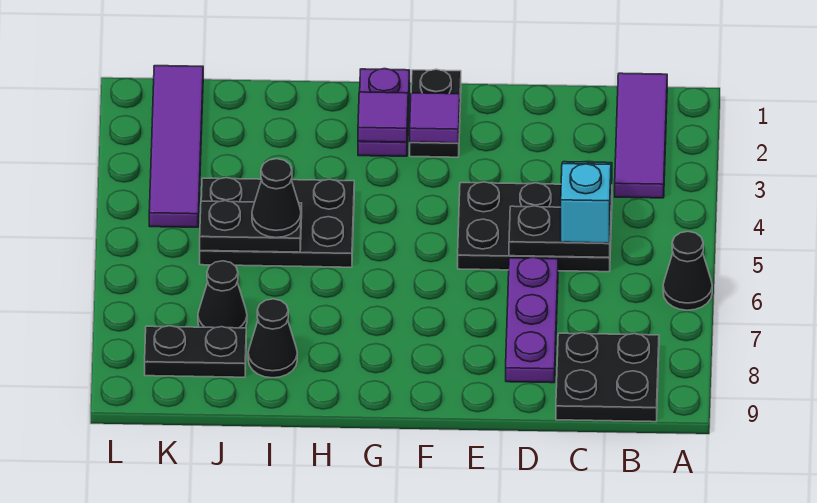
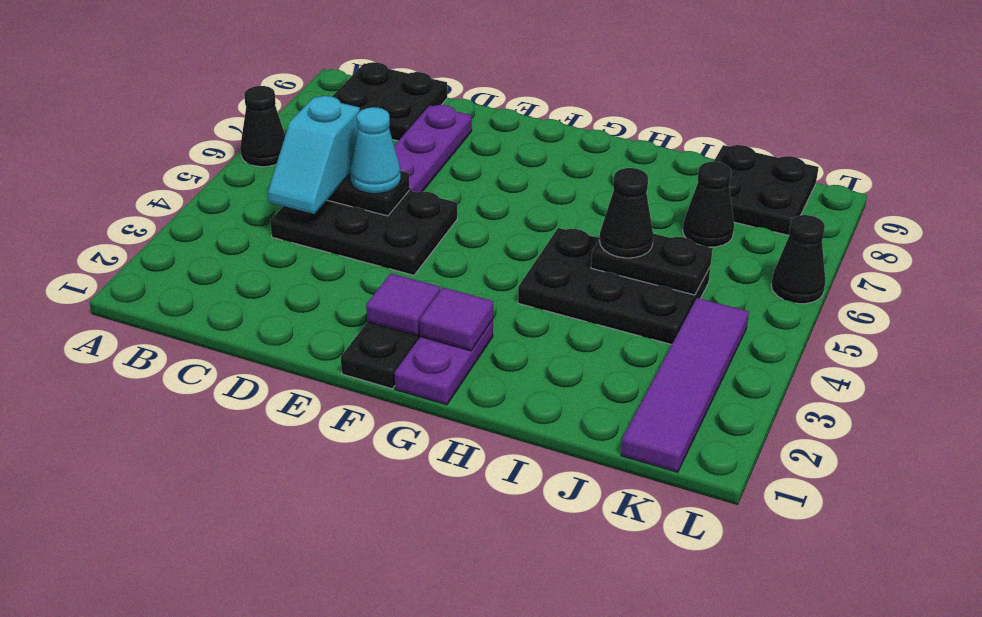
purple tile B1:B3 level 1 -> none
none -> cyan cone D5 level 3
black cone I8 level 1 -> black cone L6 level 1
black plate J8:K8 level 1 -> black plate J8:K9 level 1

